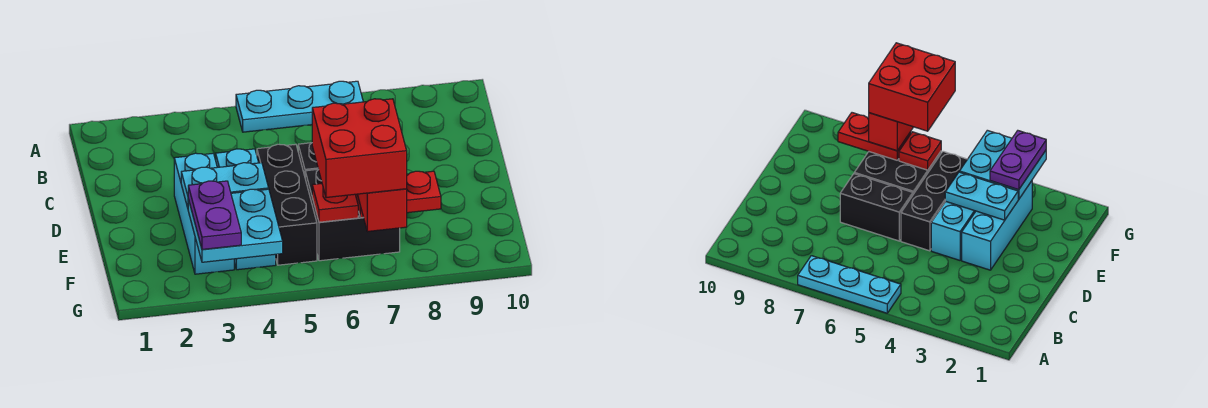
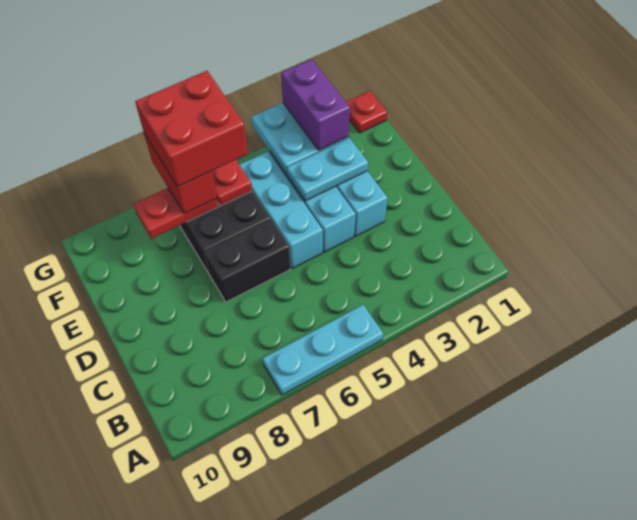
black brick D5:F5 level 1 -> cyan brick D5:F5 level 1
purple plate F3:G3 level 3 -> purple brick F3:G3 level 3
none -> red plate G1 level 1

